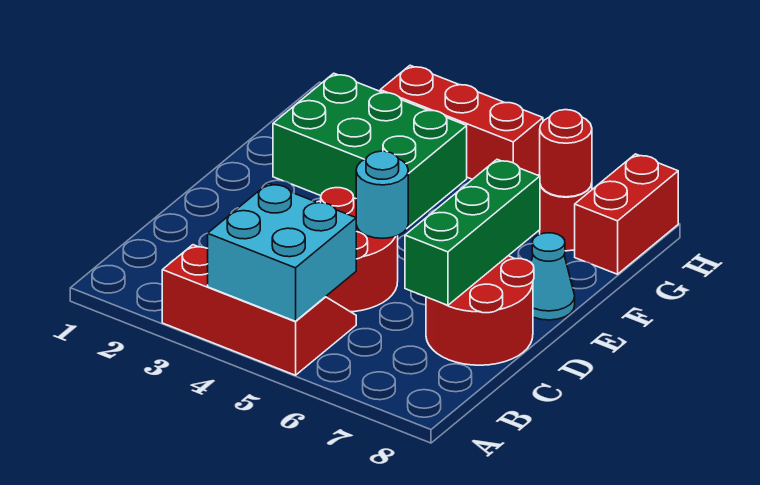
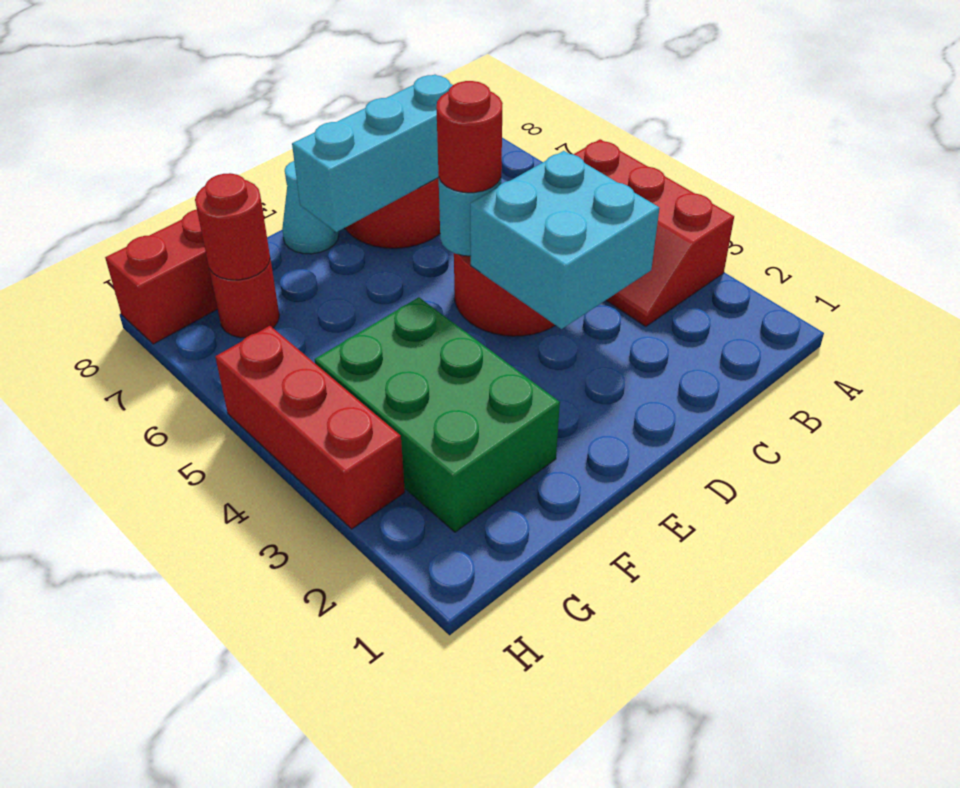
cyan brick A4:B5 level 2 -> cyan brick C3:D4 level 2
green brick C7:E7 level 2 -> cyan brick C7:E7 level 2
none -> red round brick D5 level 3

